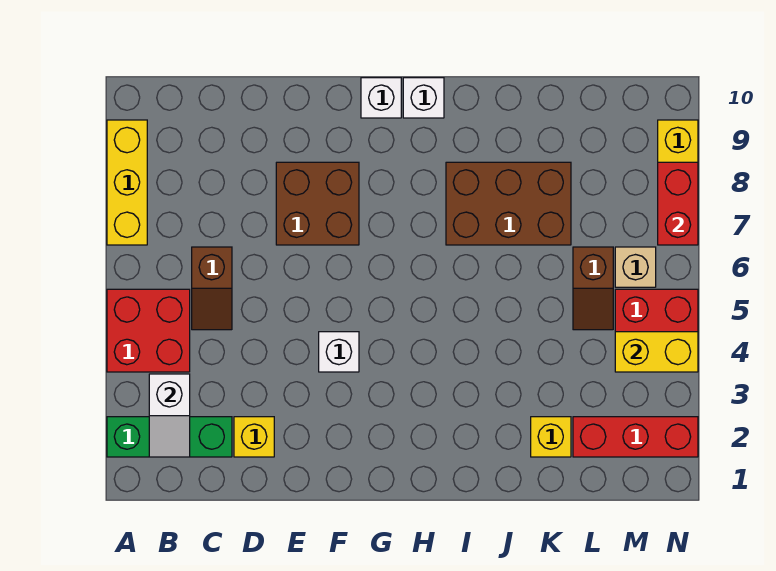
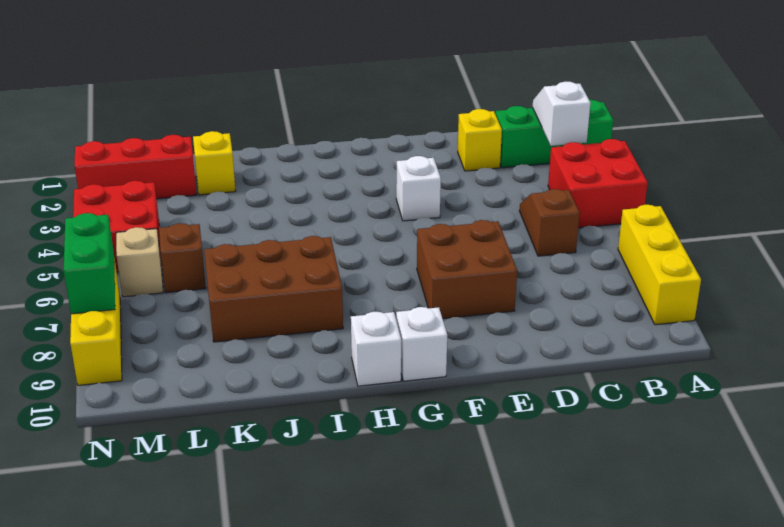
yellow brick M4:N4 level 2 -> none
red brick N7:N8 level 2 -> green brick N7:N8 level 2

